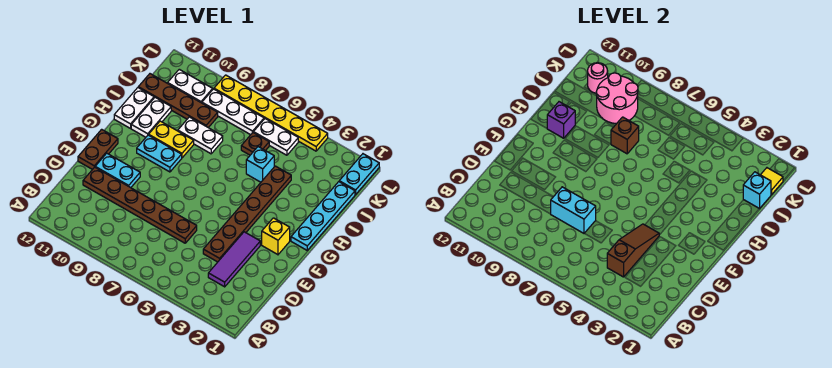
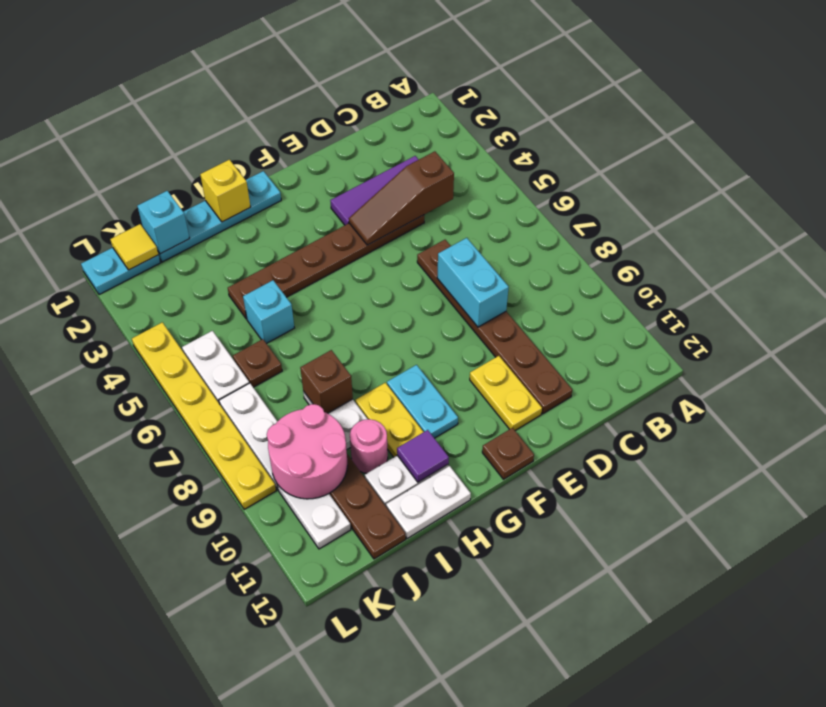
cyan plate E10:E11 level 1 -> yellow plate E10:E11 level 1
brown plate E12:F12 level 1 -> brown plate F12 level 1
yellow brick F2 level 1 -> yellow brick H1 level 2
purple brick H11 level 2 -> purple tile H11 level 2
pink round brick K11 level 2 -> pink round brick I10 level 1

